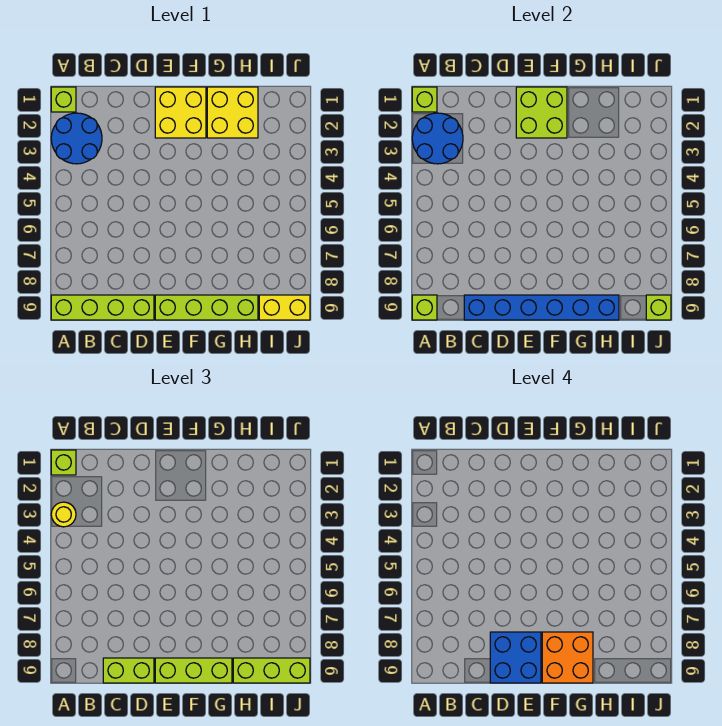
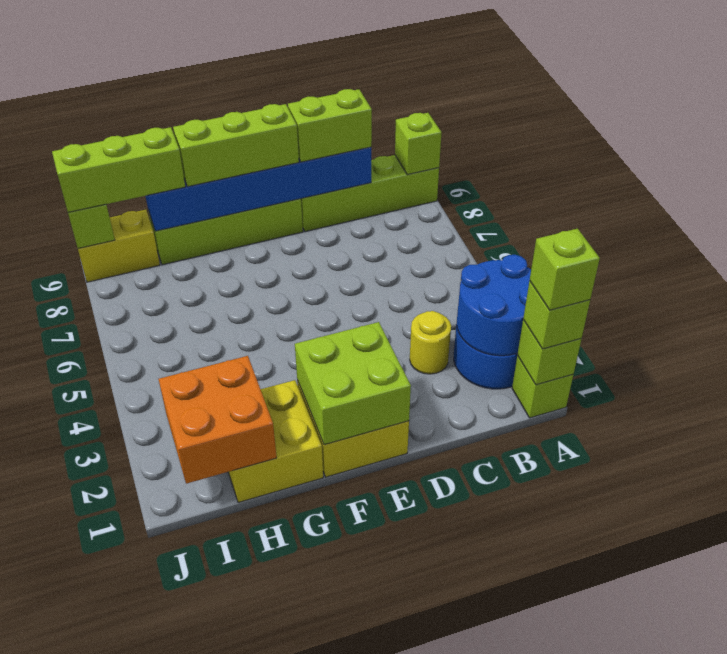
none -> lime brick A1 level 4
yellow round brick A3 level 3 -> yellow round brick C3 level 1
blue brick D8:E9 level 4 -> none
orange brick F8:G9 level 4 -> orange brick H1:I2 level 2

